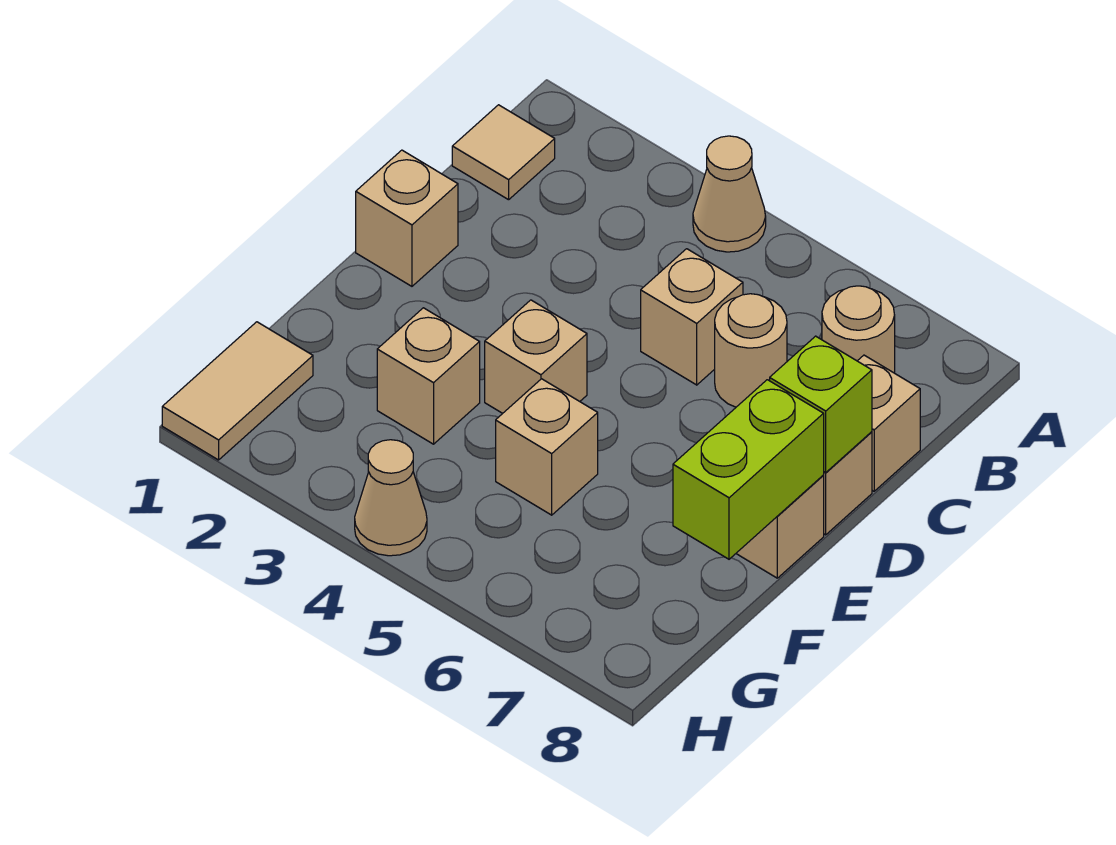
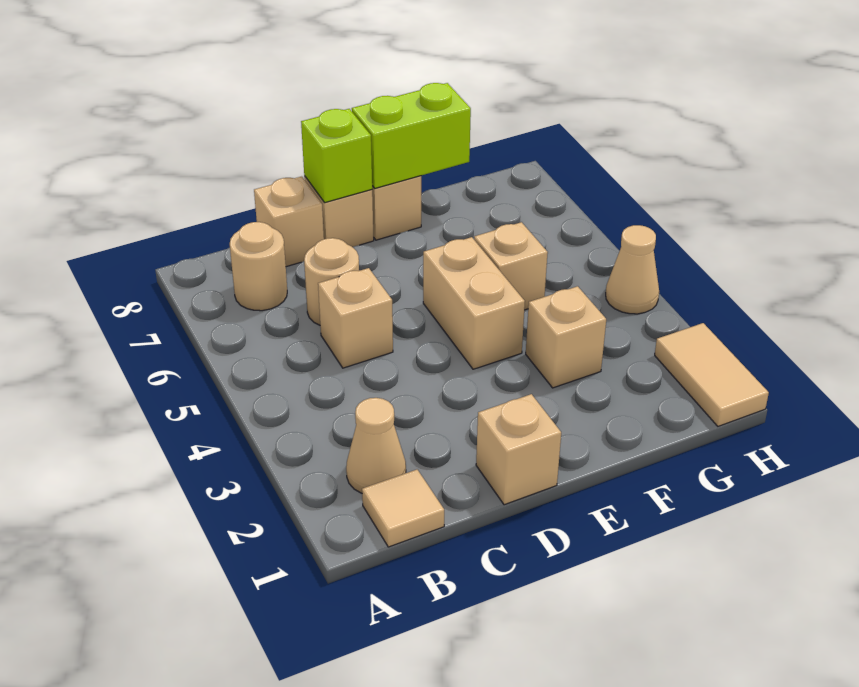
tan cone A4 level 1 -> tan cone B2 level 1
tan brick E4 level 1 -> tan brick E4:E5 level 1
tan tile G1:H1 level 1 -> tan tile H1:H2 level 1

